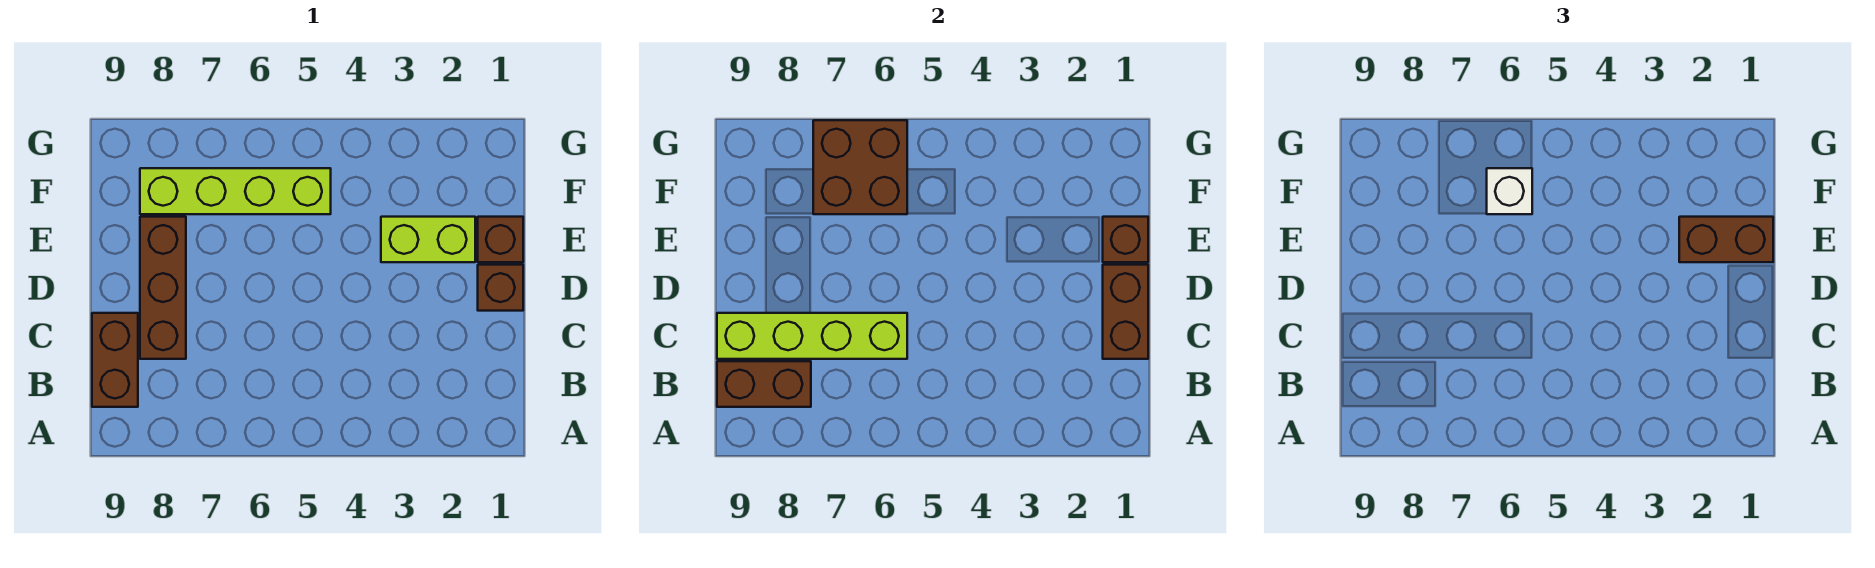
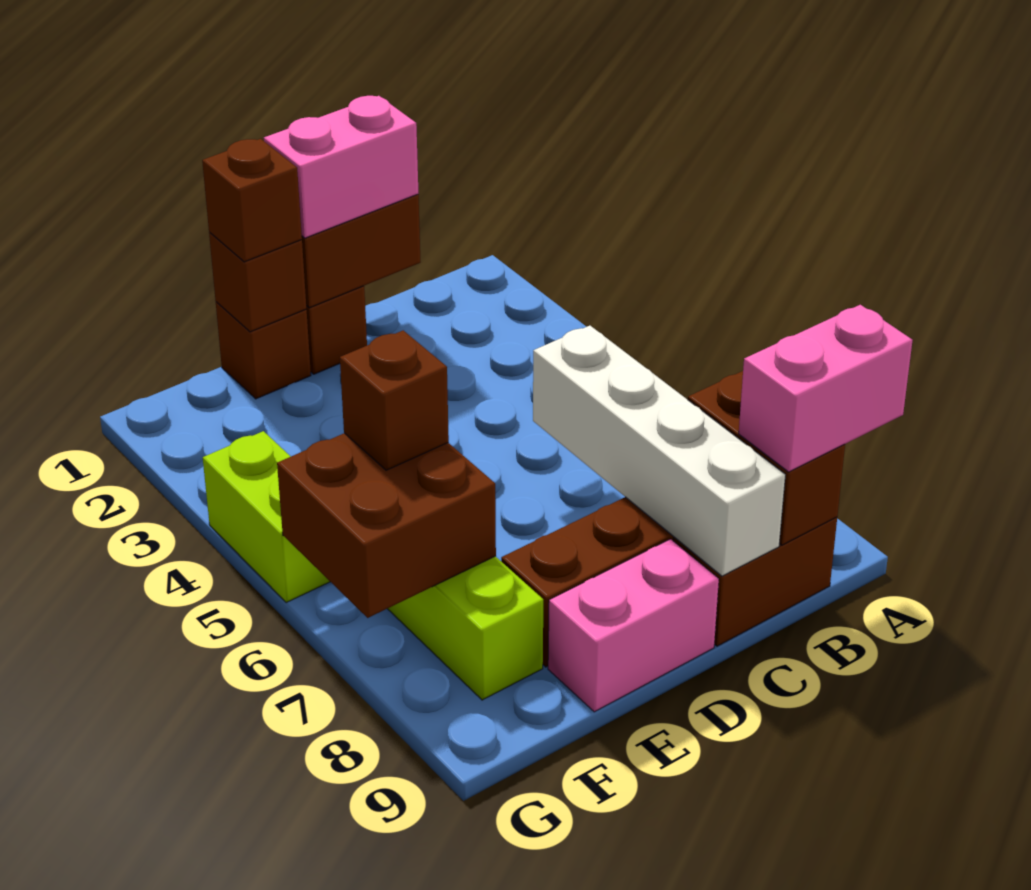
none -> pink brick A9:B9 level 3
none -> pink brick C1:D1 level 3
lime brick C6:C9 level 2 -> white brick C6:C9 level 2
none -> pink brick D9:E9 level 1
brown brick E1:E2 level 3 -> brown brick E1 level 3
lime brick E2:E3 level 1 -> lime brick G4:G5 level 1
white brick F6 level 3 -> brown brick F6 level 3

